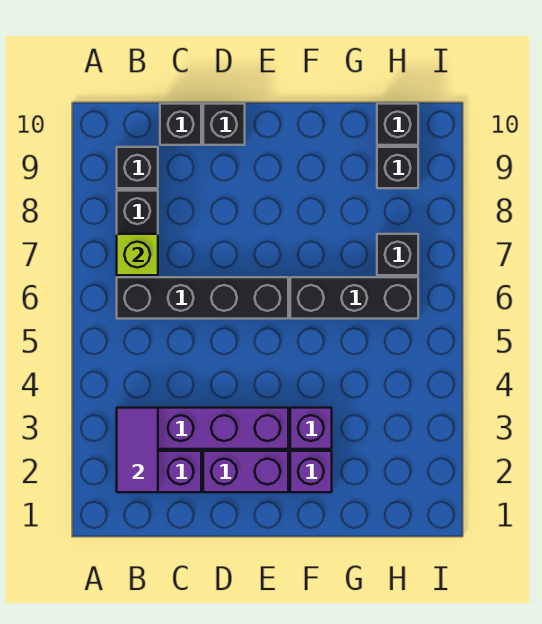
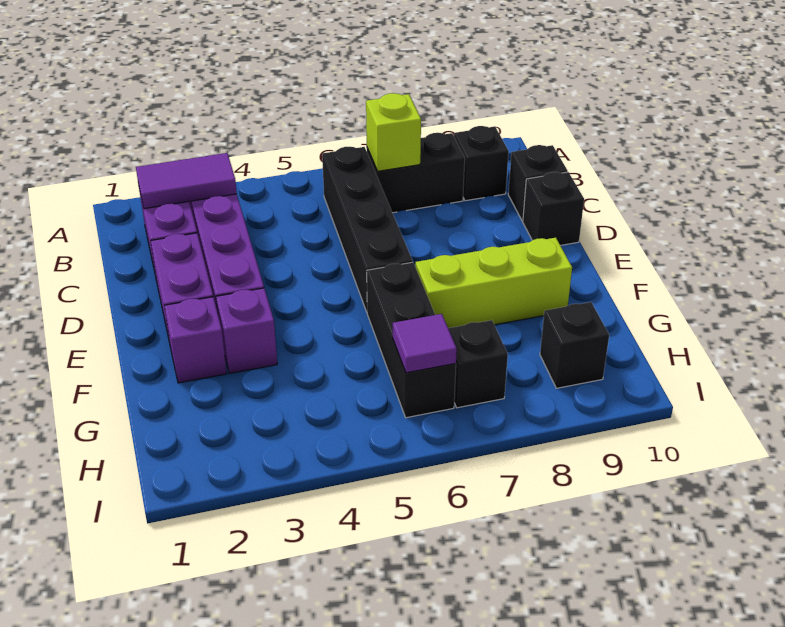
none -> lime brick F7:F9 level 1
none -> purple tile H6 level 2
black brick H10 level 1 -> none

